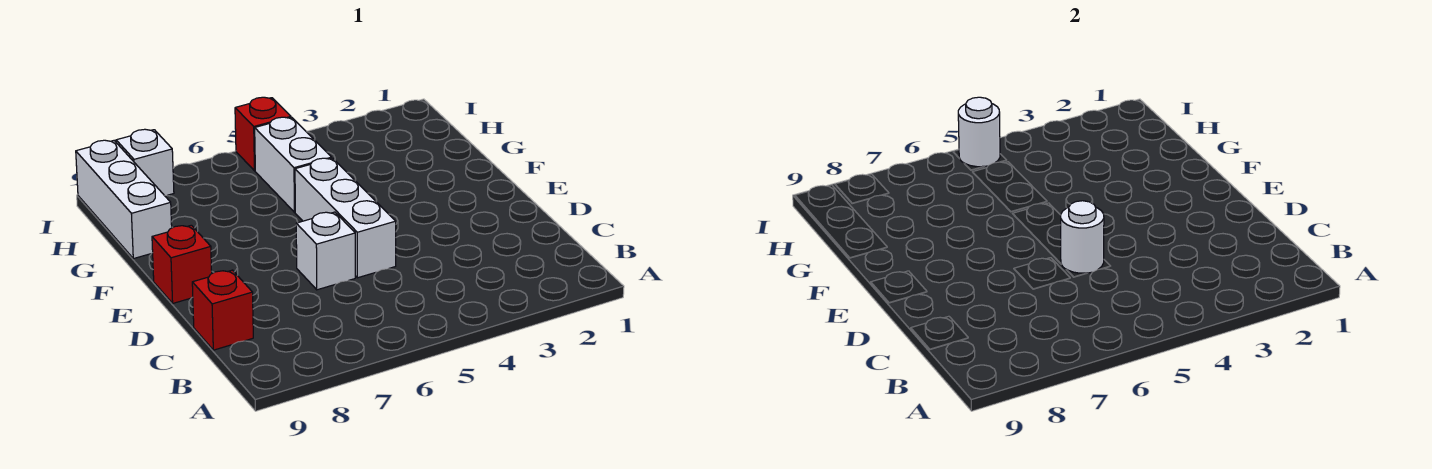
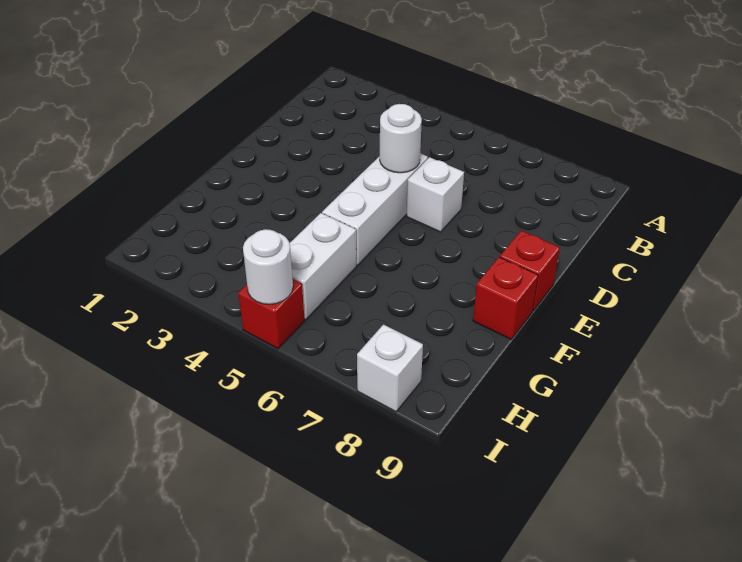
red brick C9 level 1 -> red brick F9 level 1
white brick G9:I9 level 1 -> none

